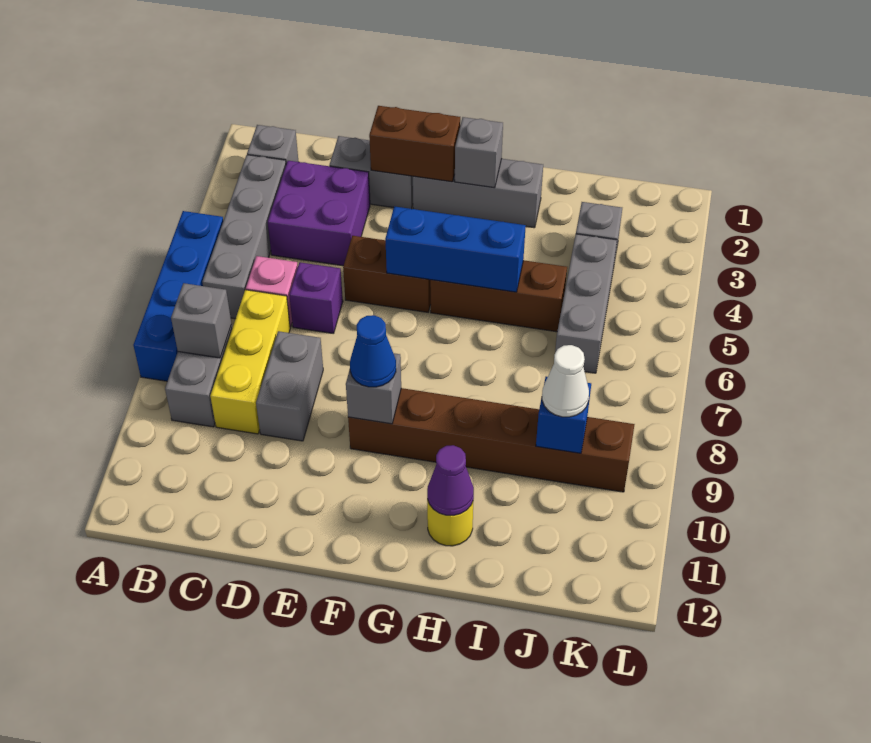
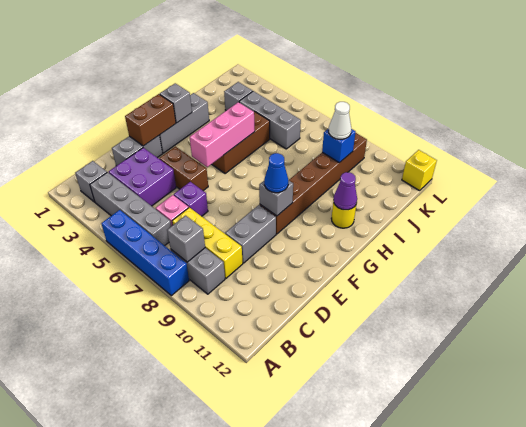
grey brick D8:D9 level 1 -> grey brick D9:E9 level 1
brown brick E5:F5 level 1 -> brown brick E4:E5 level 1
blue brick F5:H5 level 2 -> pink brick F5:H5 level 2
none -> yellow brick L12 level 1

